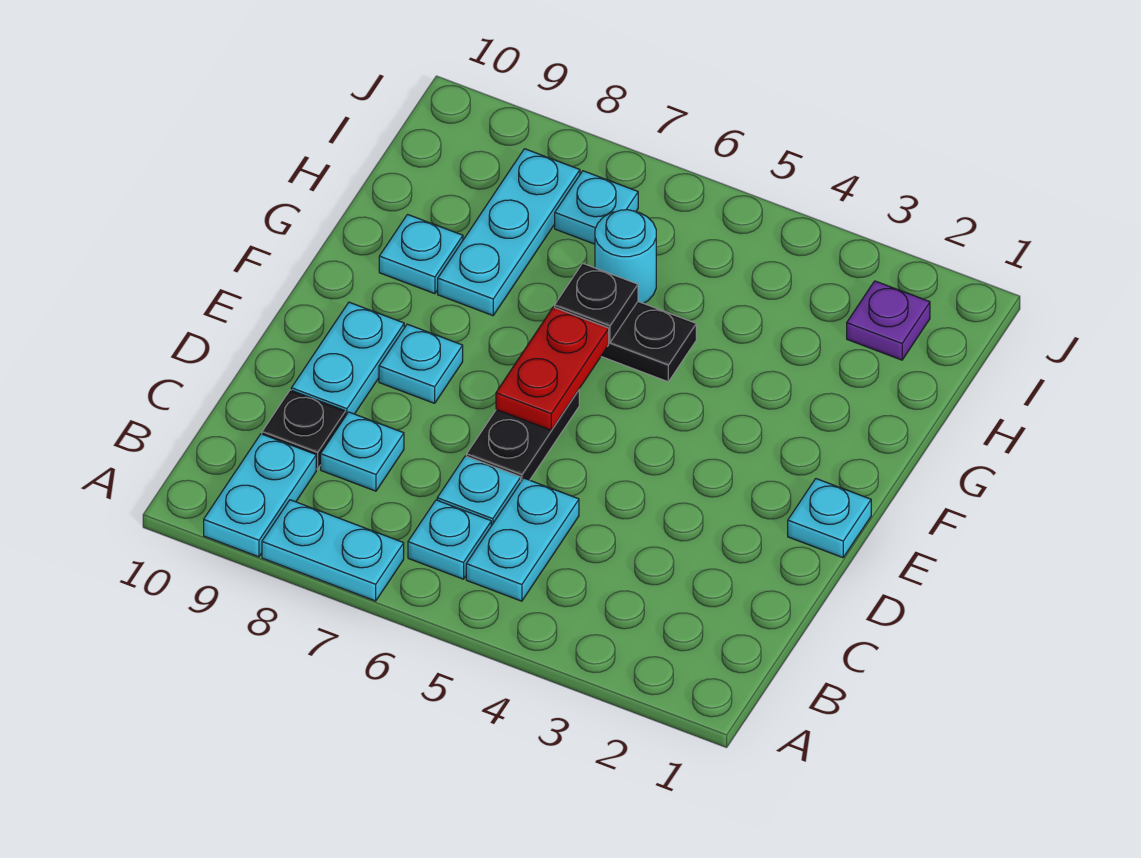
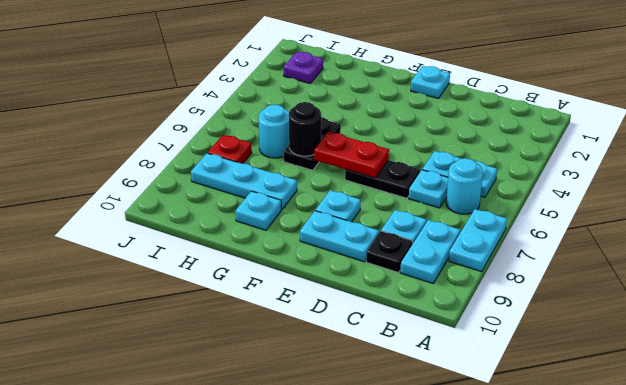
cyan plate A9:B9 level 1 -> cyan plate B8:B9 level 1
cyan plate B6 level 1 -> cyan round brick B6 level 1
black plate G6 level 2 -> black round brick G6 level 2
cyan plate I7 level 1 -> red plate I7 level 1

